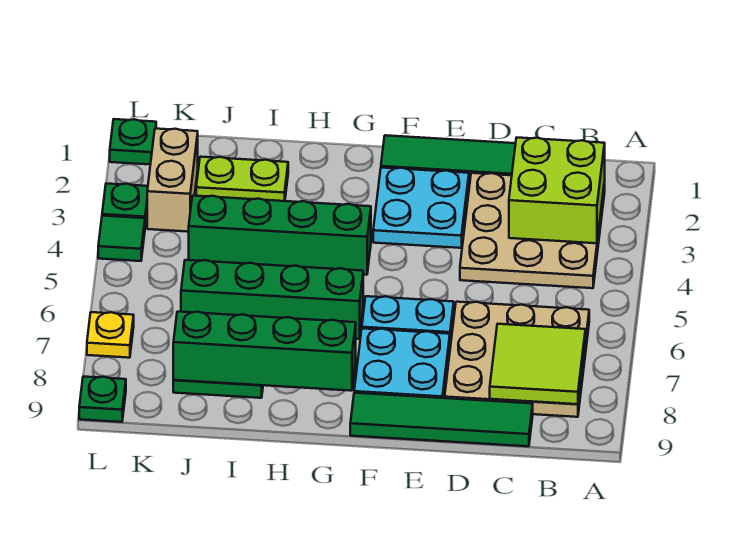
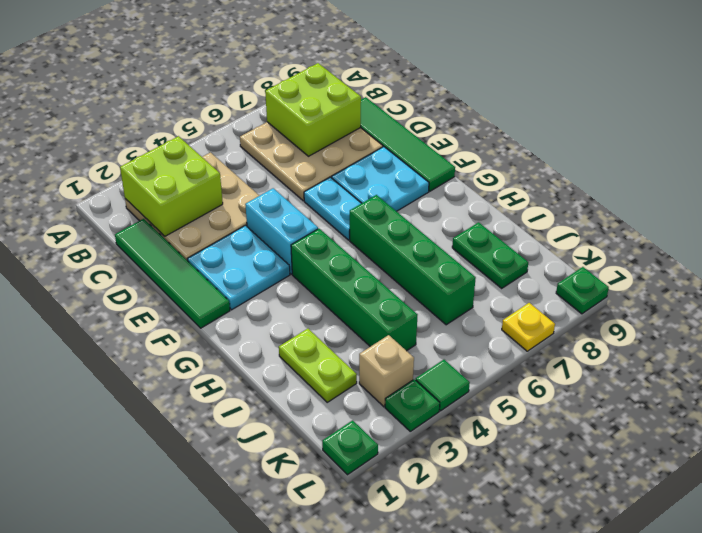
lime tile B7:C8 level 2 -> lime brick B7:C8 level 2
none -> cyan brick E4:F4 level 1
green brick G8:J8 level 2 -> none
tan brick K2:K3 level 1 -> tan brick K3 level 1

